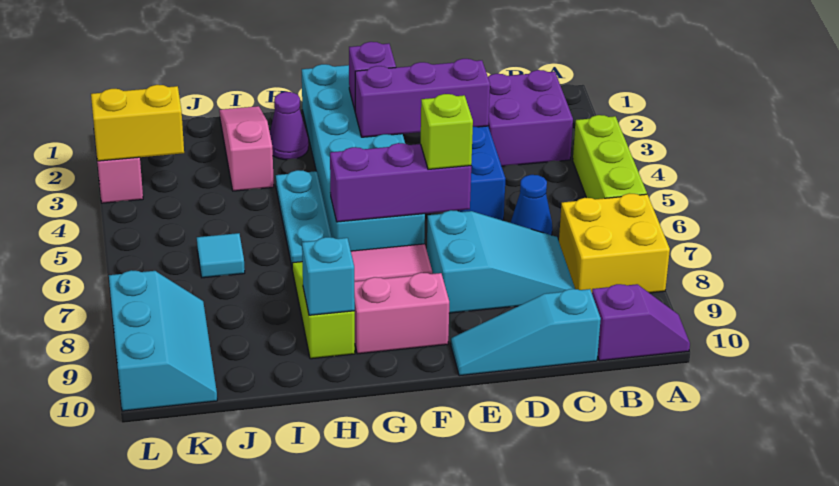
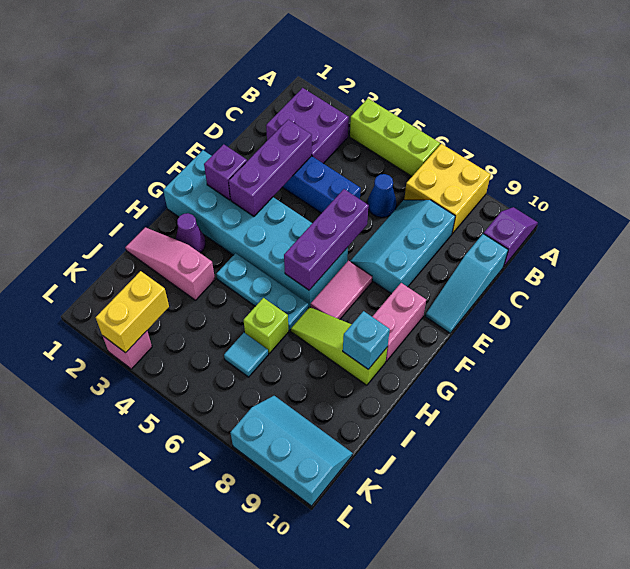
cyan slope C7:E8 level 1 top E -> cyan slope C7:E8 level 1 top 8
lime brick E6 level 3 -> lime brick I6 level 1

